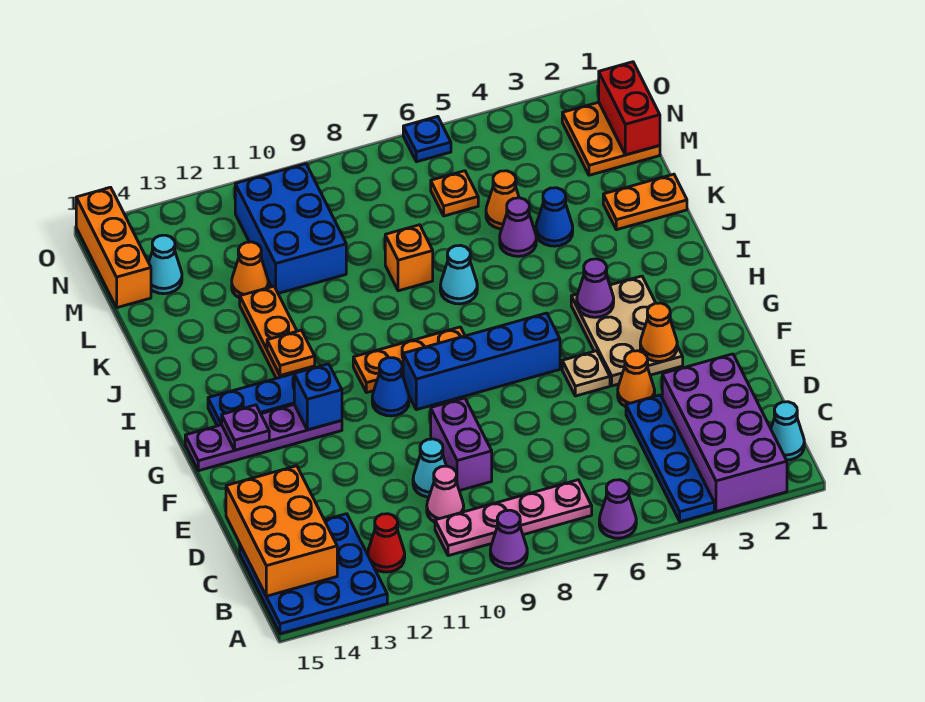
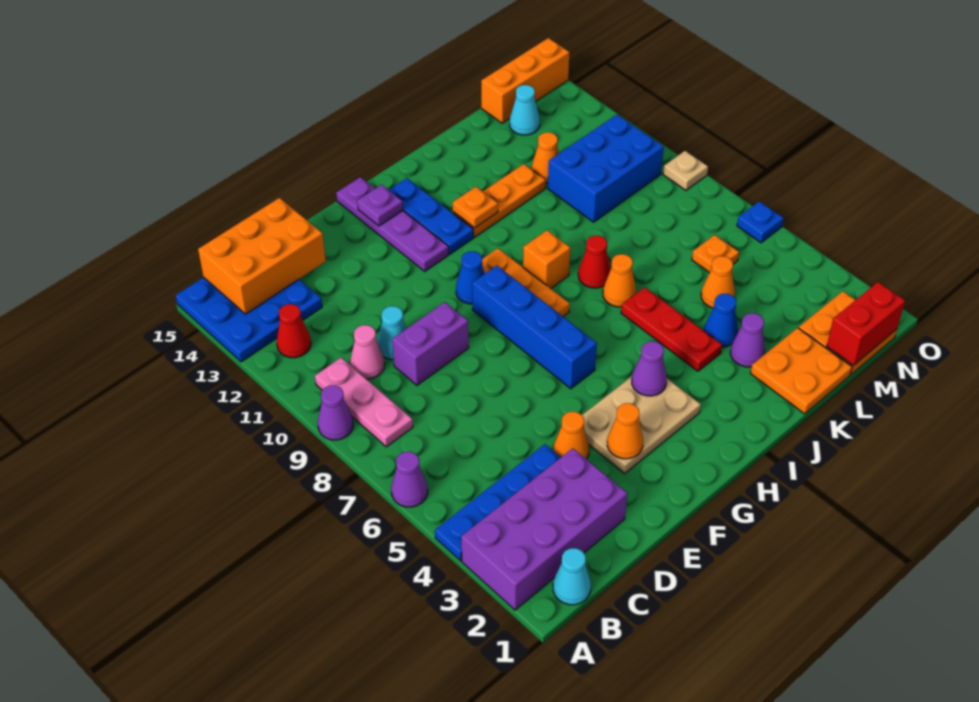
pink plate B7:B10 level 1 -> pink plate B8:B10 level 1
tan plate F5 level 1 -> tan plate O9 level 1
blue brick G12 level 2 -> none
none -> red plate J4:J6 level 1
cyan cone J7 level 1 -> orange cone J7 level 1
none -> red cone J8 level 1
orange plate K1:K2 level 1 -> orange plate K1:L2 level 1
purple cone K5 level 1 -> purple cone K3 level 1
orange brick K8 level 1 -> orange brick I9 level 1

